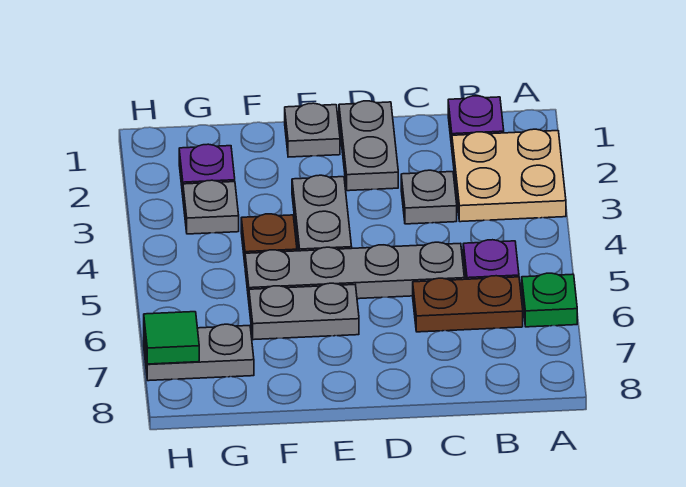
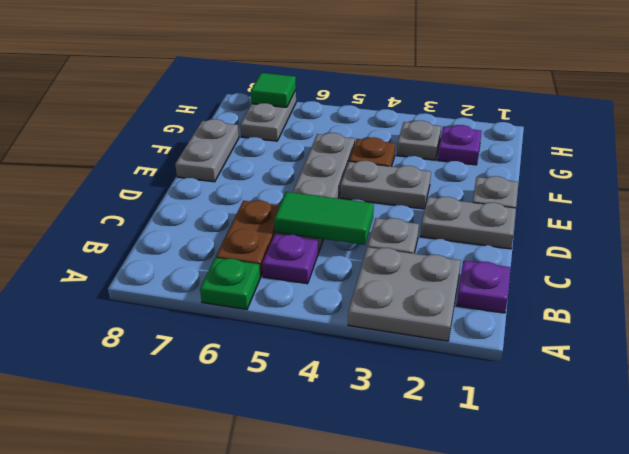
tan plate A2:B3 level 1 -> grey plate A2:B3 level 1
none -> green tile C4:C5 level 2
grey plate E6:F6 level 1 -> grey plate E8:F8 level 1

